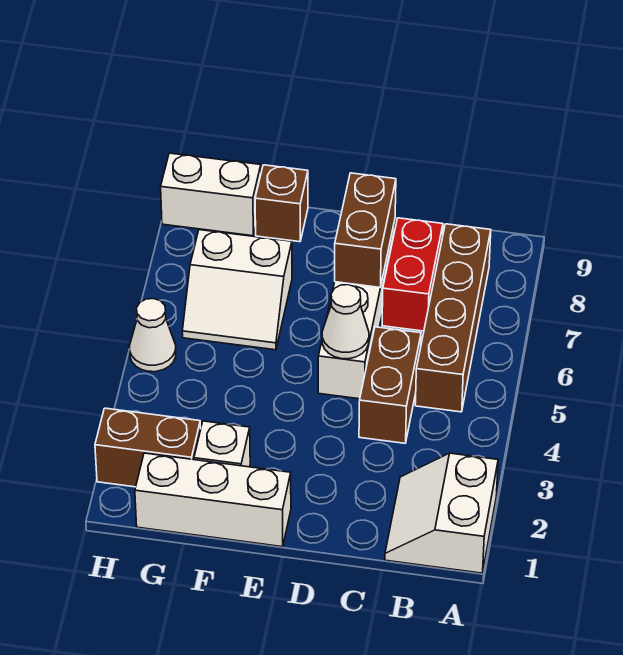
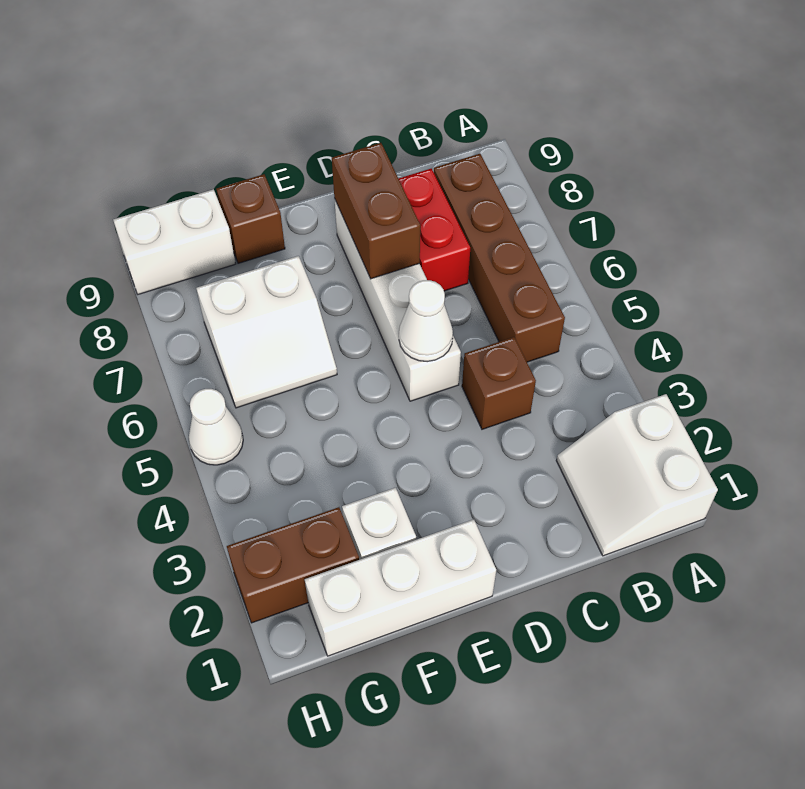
brown brick C4:C5 level 1 -> brown brick C4 level 1

